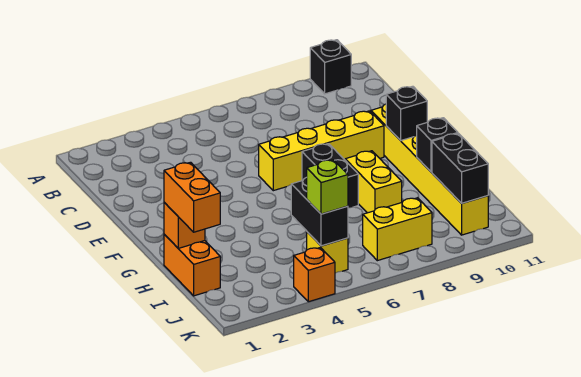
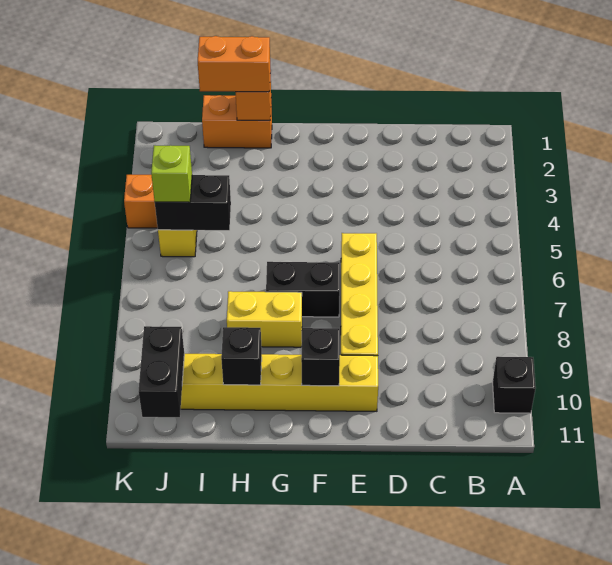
black brick I10:J10 level 2 -> black brick J10:J11 level 2
yellow brick J7:J8 level 1 -> none

